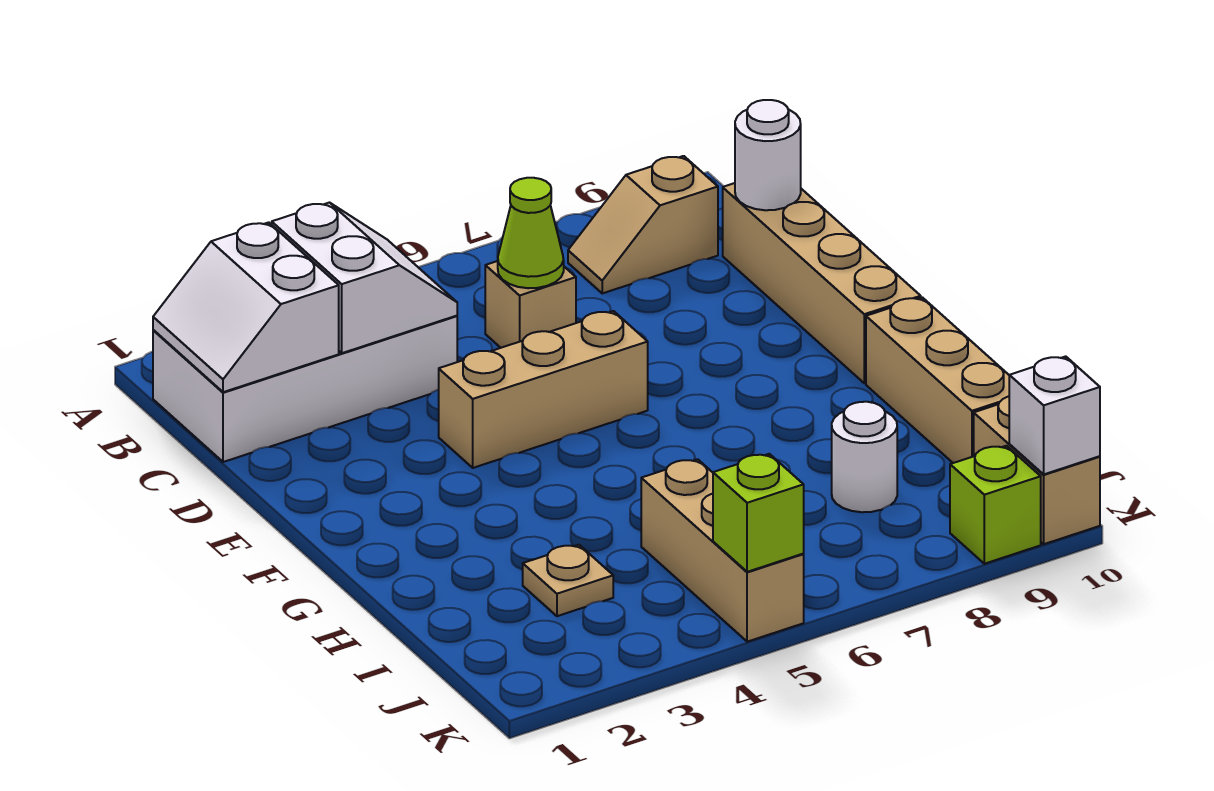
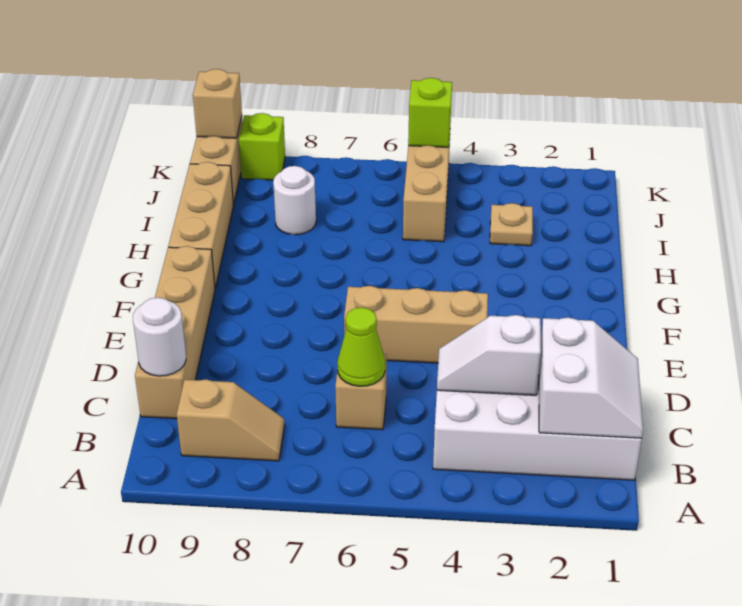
white slope B3:C4 level 2 top 3 -> white slope C3:C4 level 2 top 3
white brick K10 level 2 -> tan brick K10 level 2

